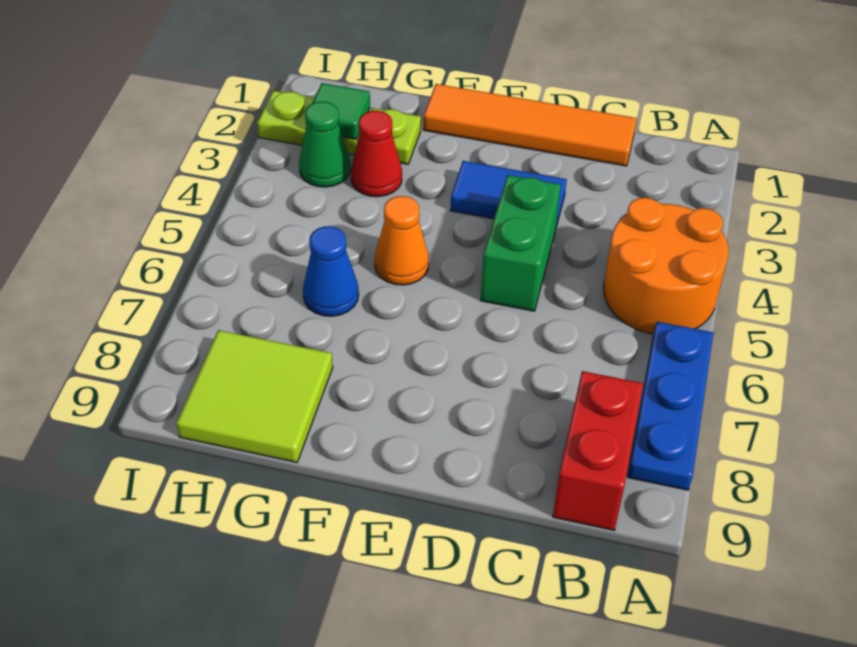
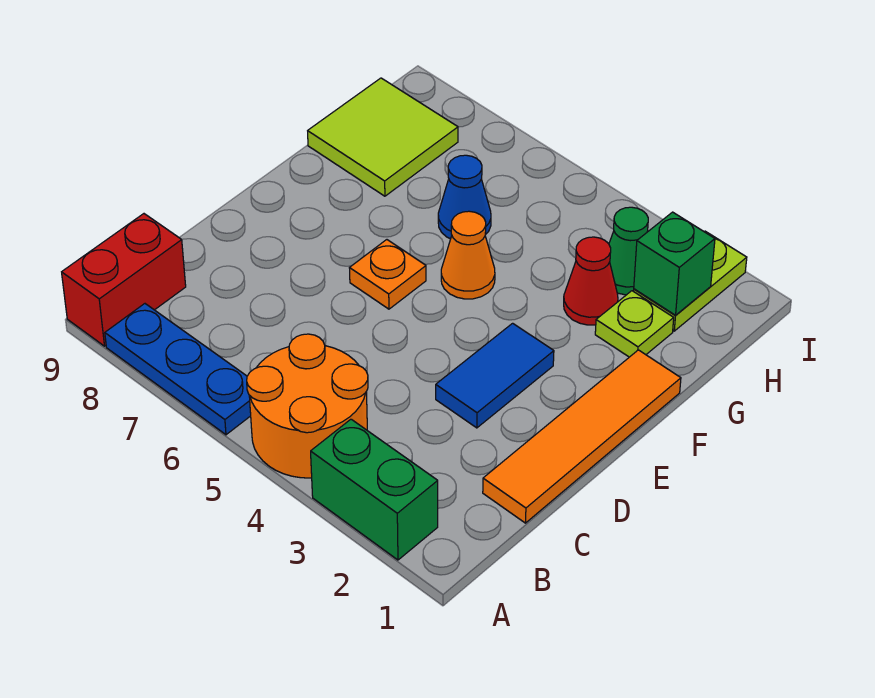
red brick B8:B9 level 1 -> red brick A9:B9 level 1
green brick D4:D5 level 1 -> green brick A2:A3 level 1
none -> orange plate E6 level 1
green tile H2 level 2 -> green brick H2 level 2

